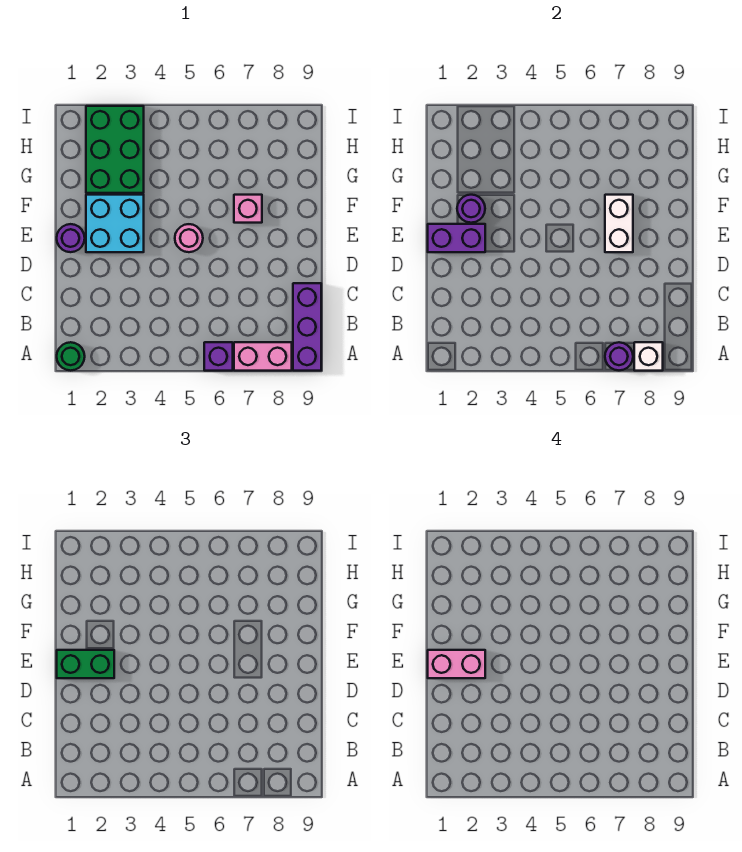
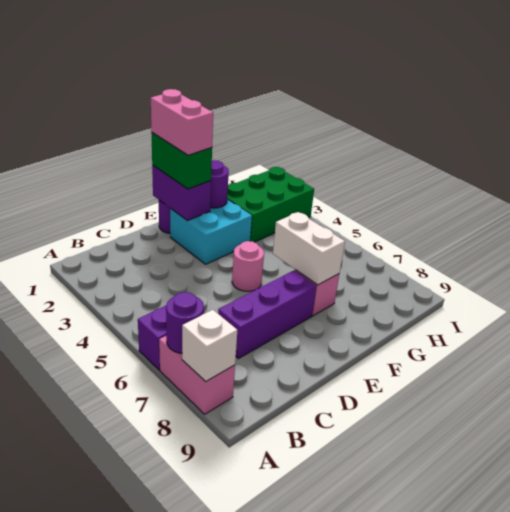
green round brick A1 level 1 -> none
purple brick A9:C9 level 1 -> purple brick C7:E7 level 1
white brick E7:F7 level 2 -> white brick F6:F7 level 2

